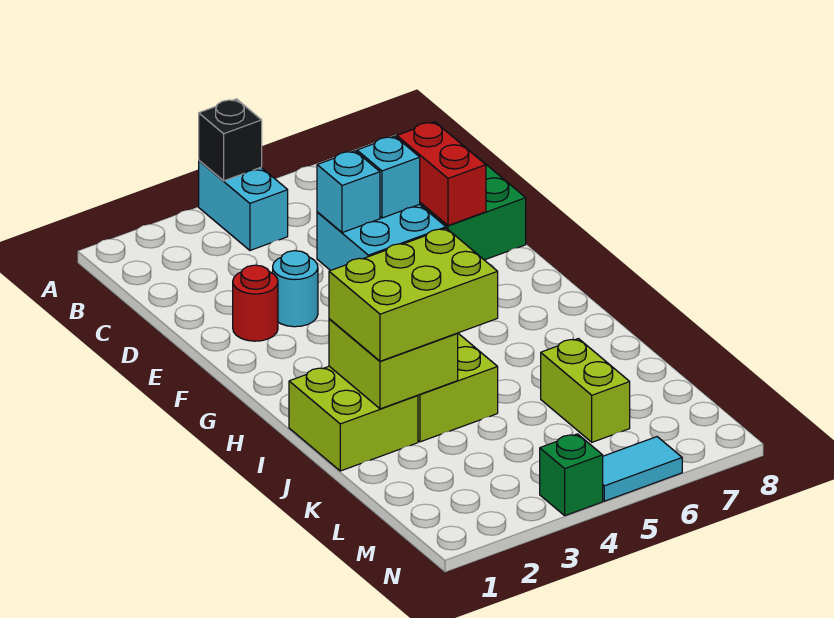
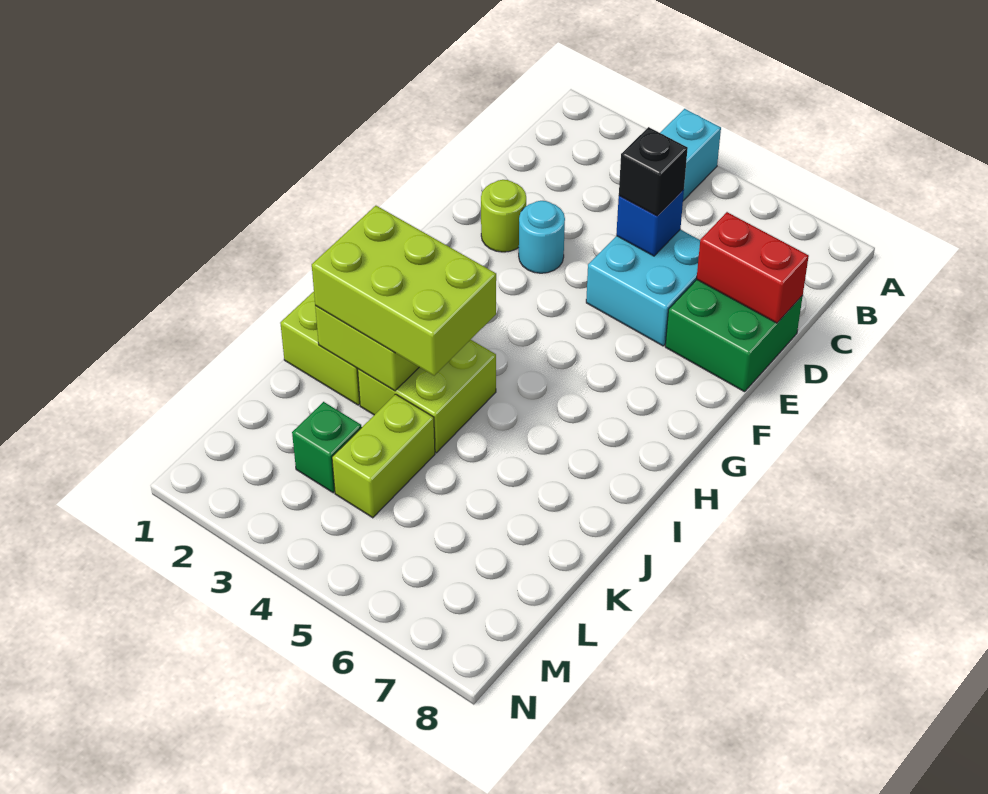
black brick A4 level 2 -> black brick D5 level 3
cyan brick D5 level 2 -> blue brick D5 level 2
cyan brick D6 level 2 -> none
red brick D7:E7 level 2 -> red brick D7:D8 level 2
red round brick E2 level 1 -> lime round brick E2 level 1
lime brick K6:L6 level 1 -> lime brick K4:L4 level 1
green brick N4 level 1 -> green brick L3 level 1
cyan tile N5:N6 level 1 -> none

